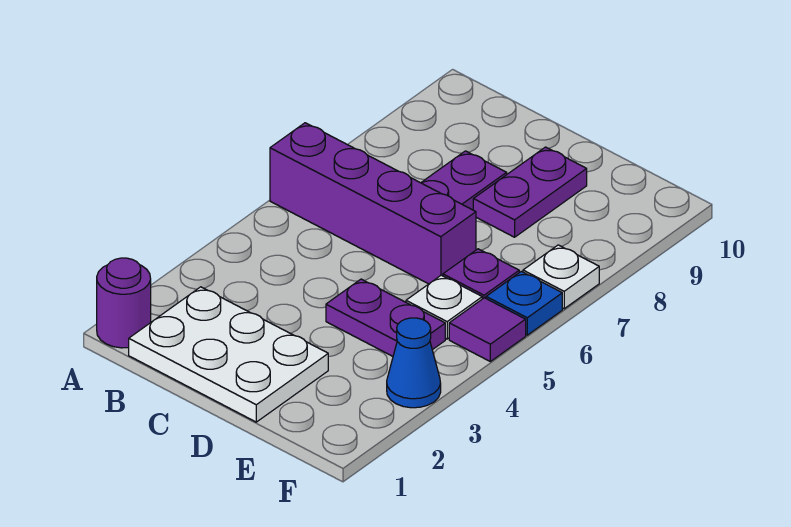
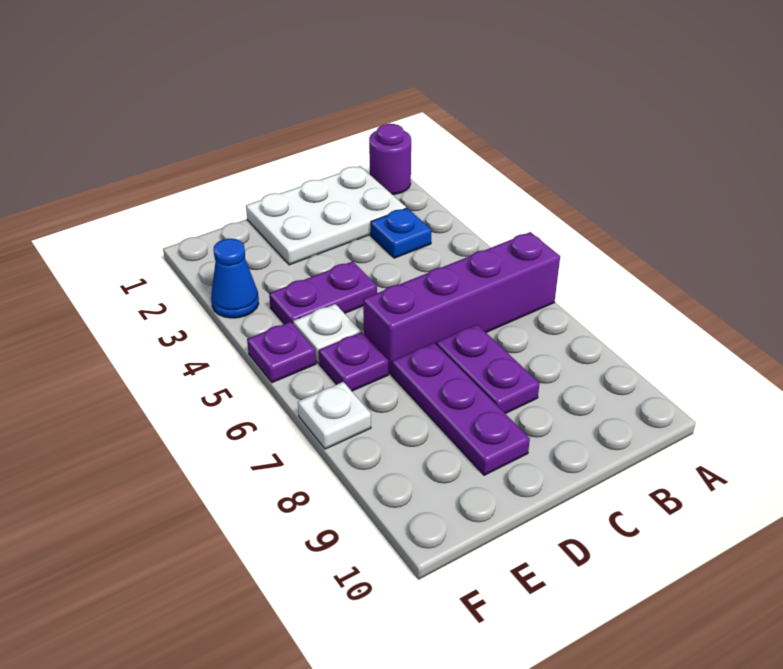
purple plate D8:D9 level 1 -> purple plate D7:D9 level 1
purple tile F5 level 1 -> purple plate F5 level 1
blue plate F6 level 1 -> blue plate B3 level 1

